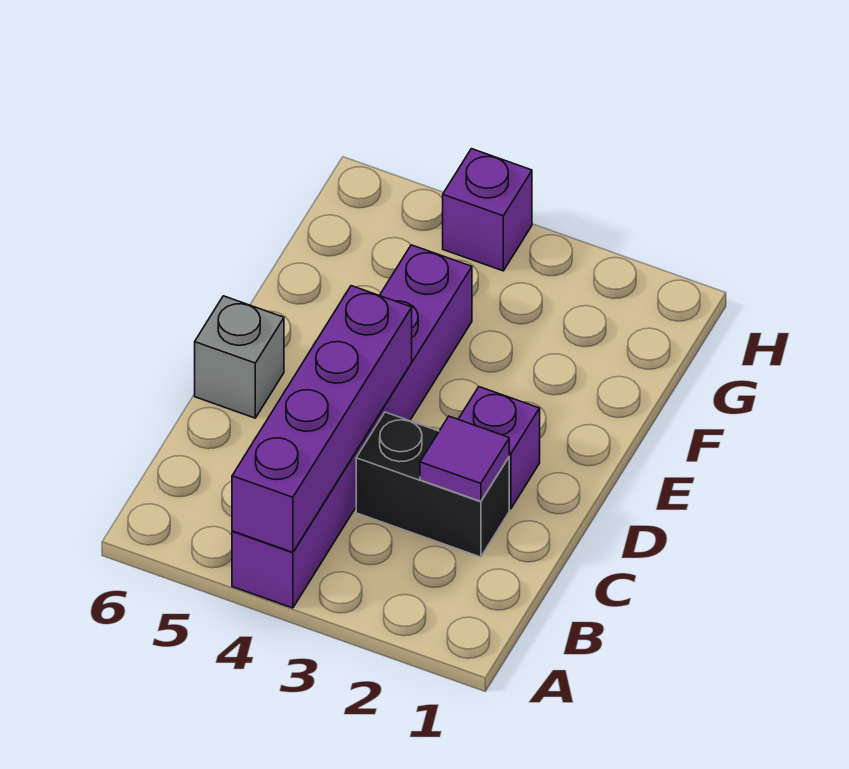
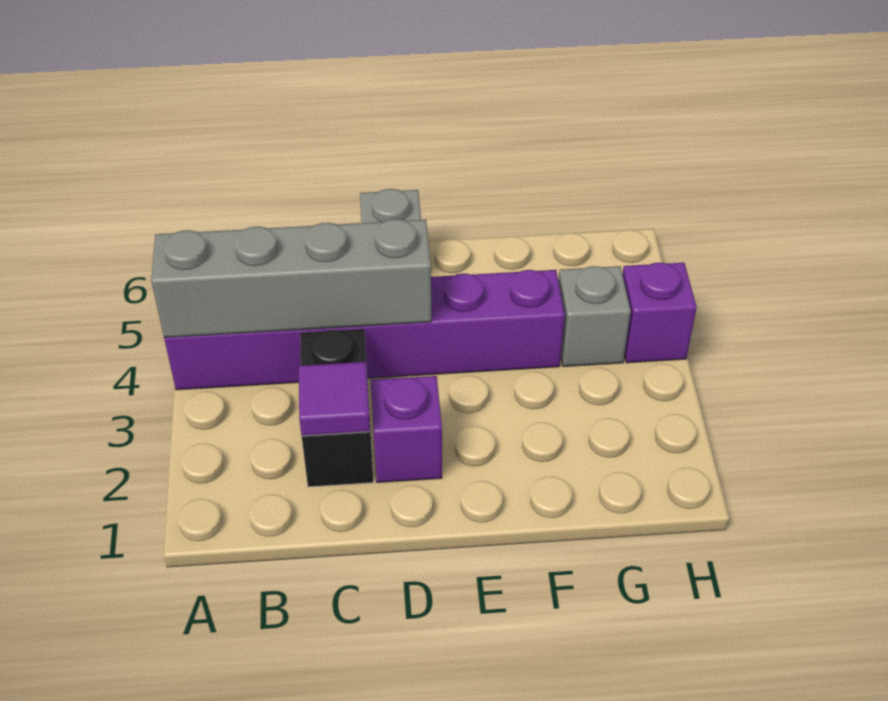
purple brick A4:D4 level 2 -> grey brick A4:D4 level 2
none -> grey brick G4 level 1

